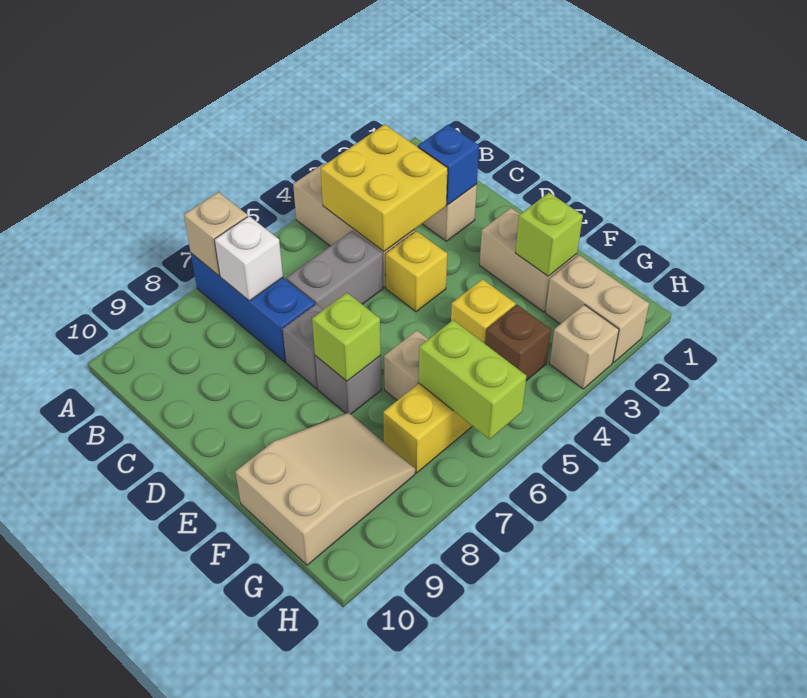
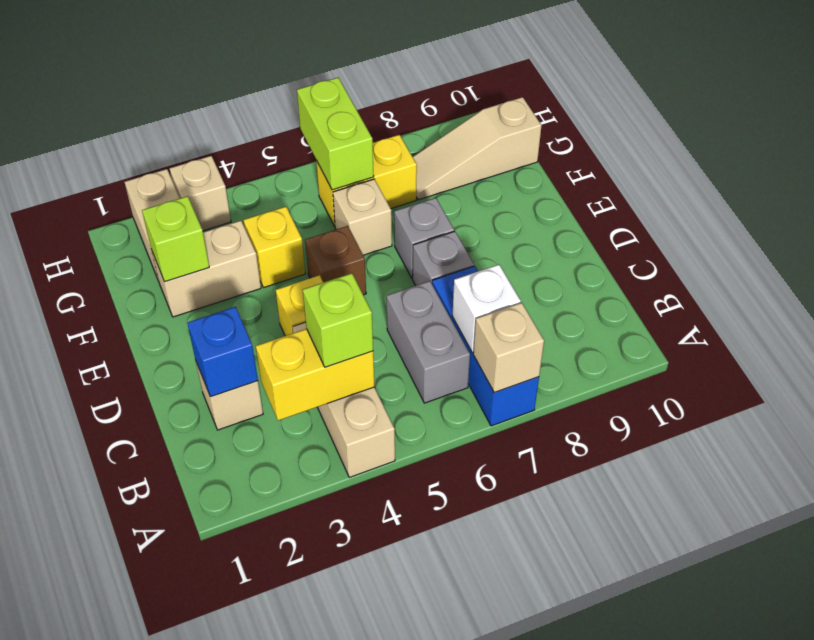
yellow brick B3:C4 level 2 -> yellow brick B3:B4 level 2
grey brick C5:C6 level 1 -> grey brick B6:C6 level 1
tan brick E2:F2 level 1 -> tan brick F2:F3 level 1
lime brick E7 level 2 -> lime brick B4 level 3
tan slope F8:G10 level 1 top 10 -> tan slope G8:G10 level 1 top 10
brown brick G4 level 1 -> brown brick E5 level 1

